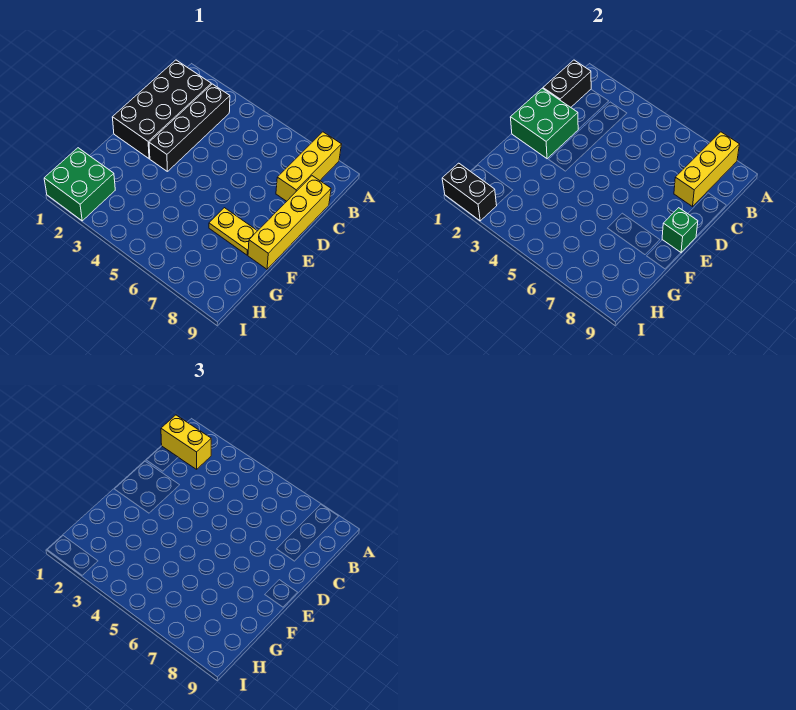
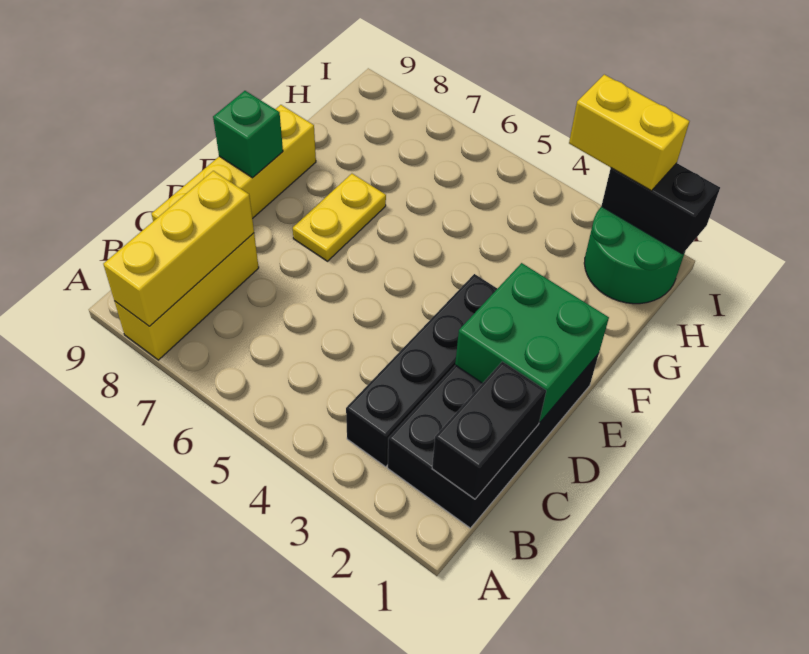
yellow brick B1:B2 level 3 -> yellow brick I2:I3 level 3
yellow plate F7:F8 level 1 -> yellow plate E7:F7 level 1
green brick H1:I2 level 1 -> green round brick H1:I2 level 1

